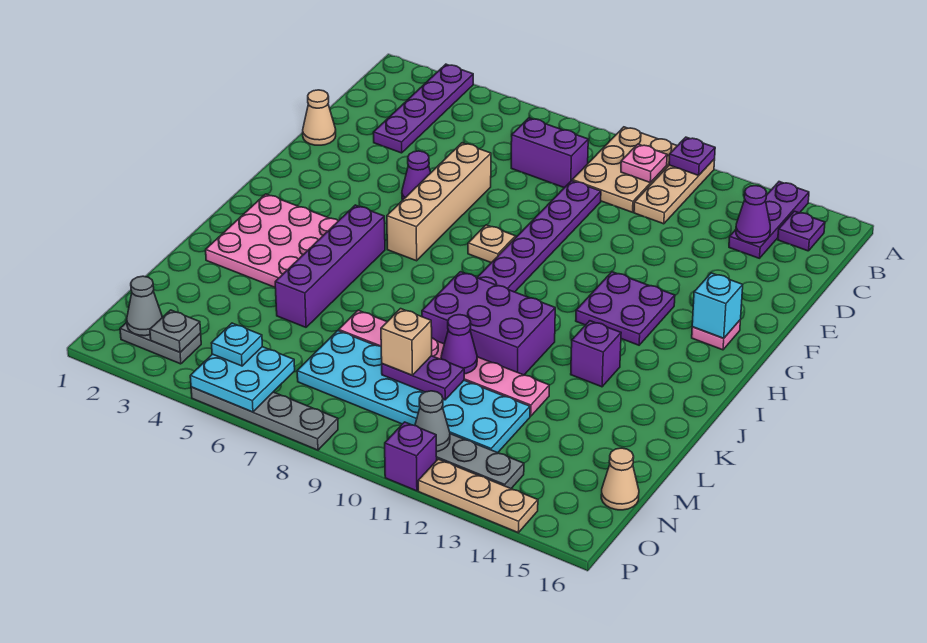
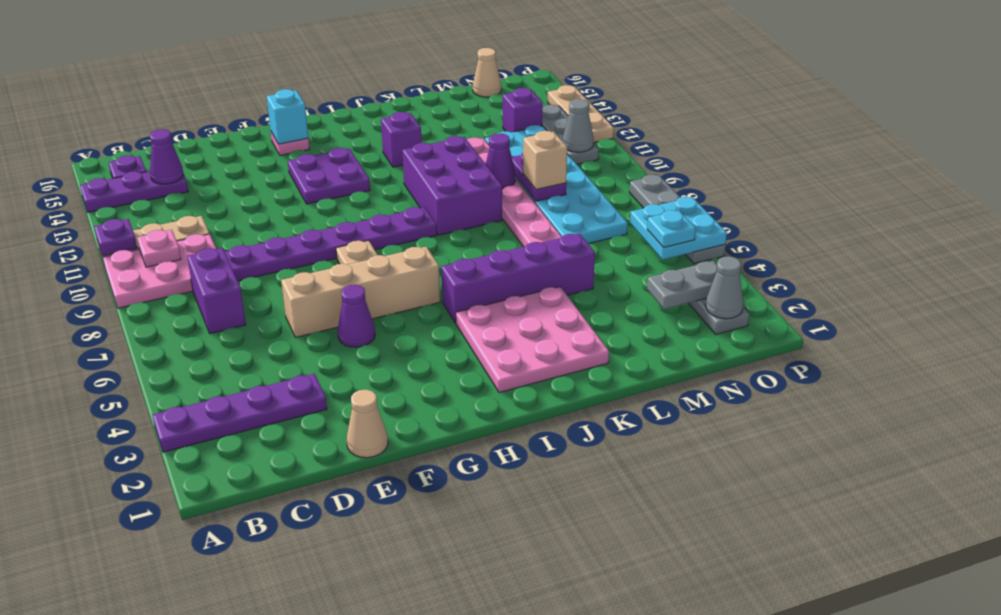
tan plate A9:C10 level 1 -> pink plate A9:C10 level 1
grey plate O3 level 2 -> grey plate N3:O3 level 2
purple brick P11 level 1 -> purple brick N13 level 1

